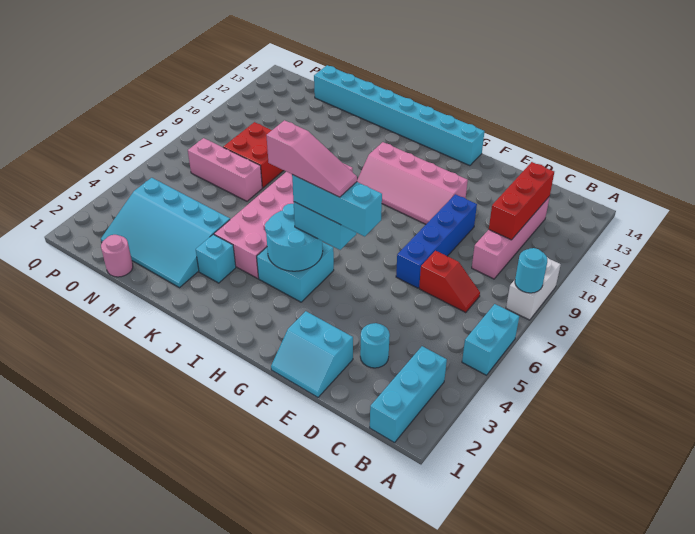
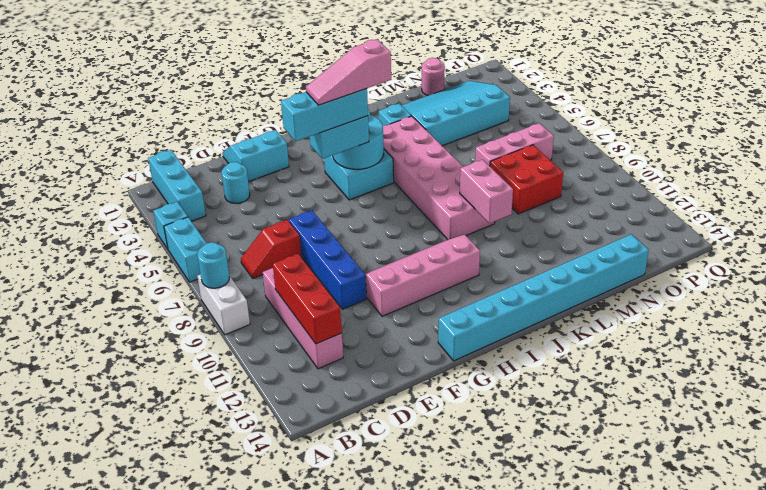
none -> cyan brick A4 level 1
none -> pink brick K9:K10 level 2

